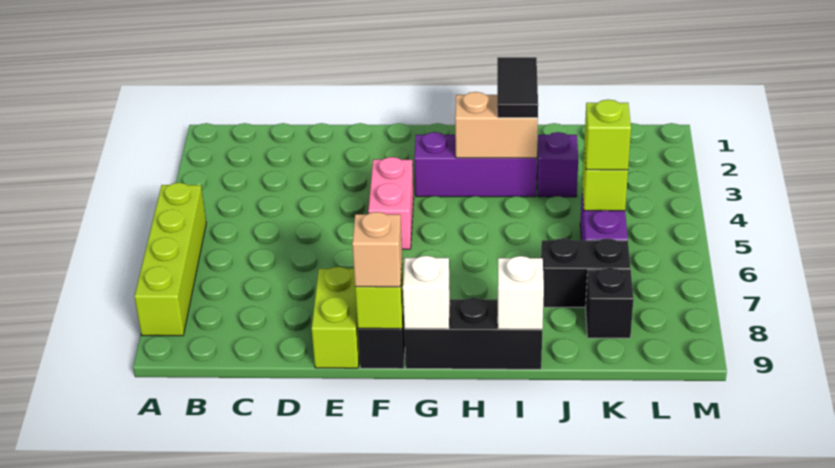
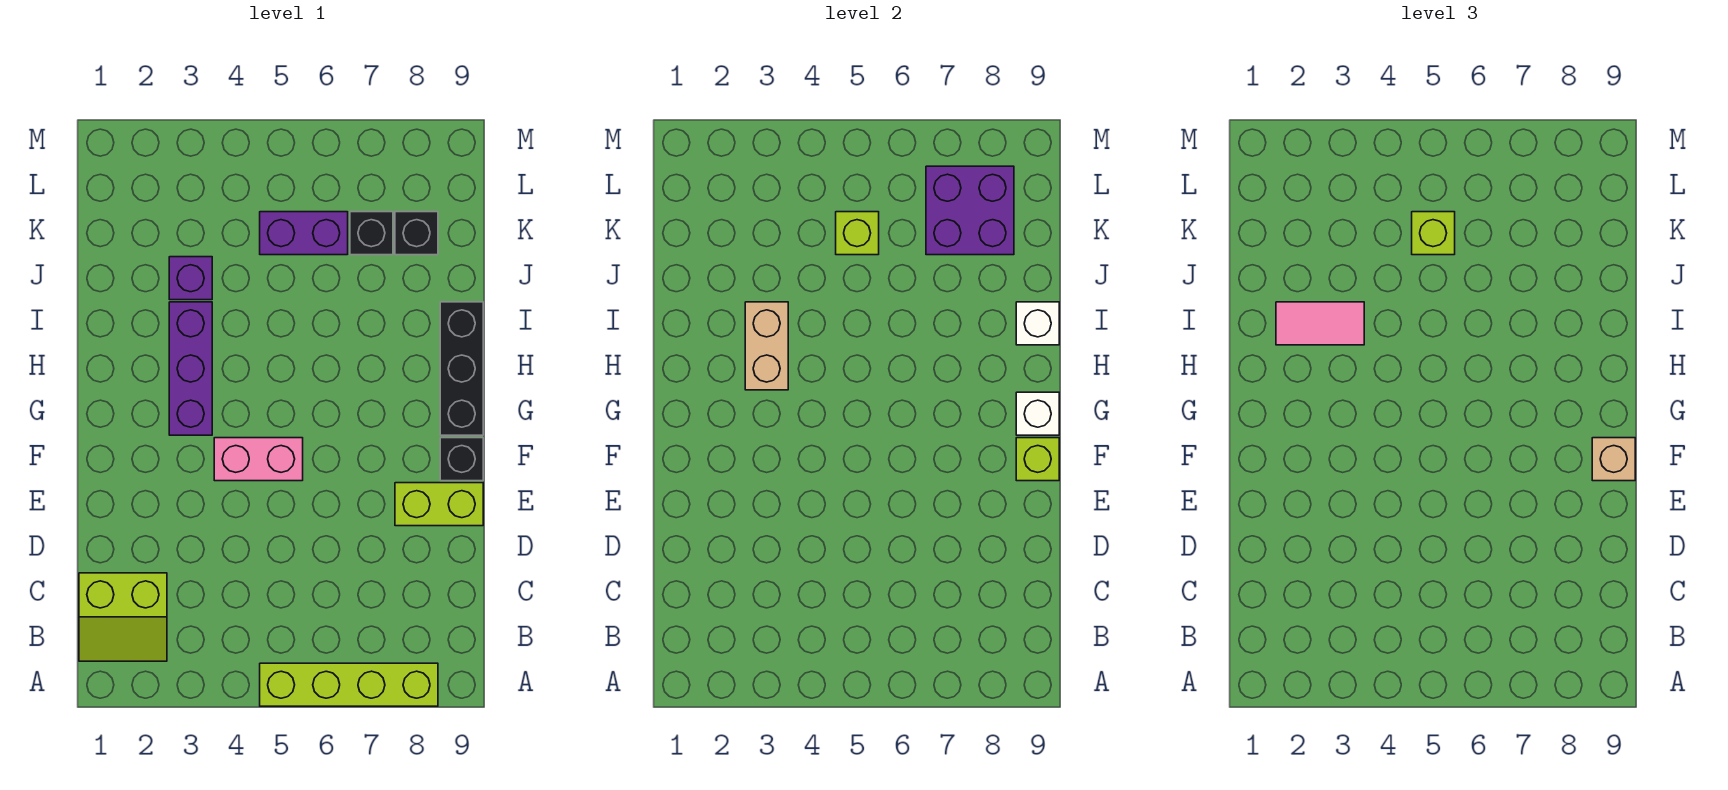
none -> lime slope B1:C2 level 1 top C
black tile I2:I3 level 3 -> pink tile I2:I3 level 3
black brick J7:K7 level 1 -> black brick K7 level 1
none -> purple brick K7:L8 level 2

